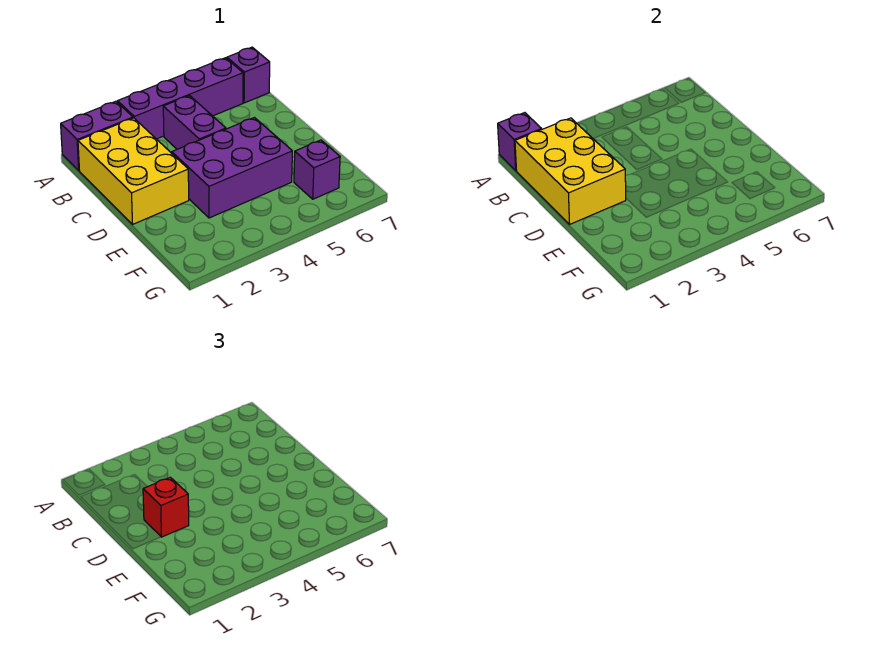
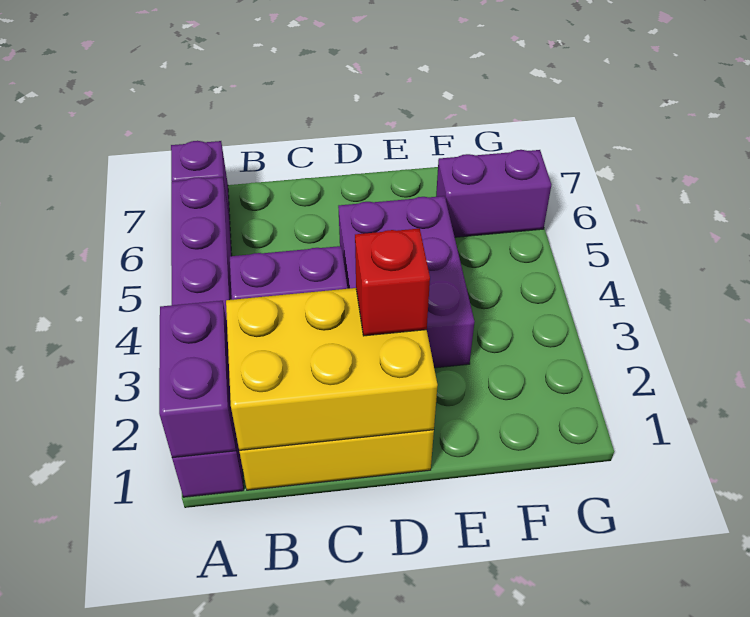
purple brick A1 level 2 -> purple brick A1:A2 level 2
purple brick F6 level 1 -> purple brick F6:G6 level 1

